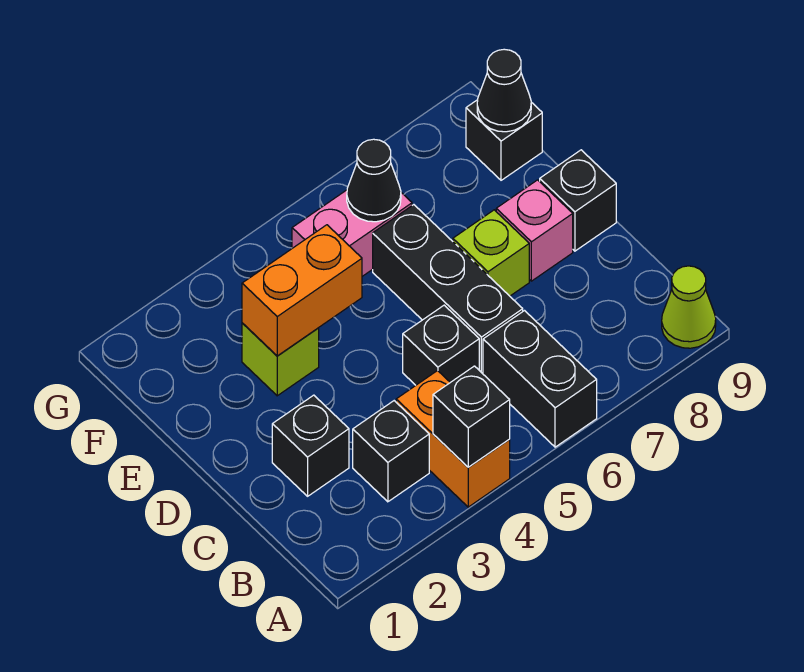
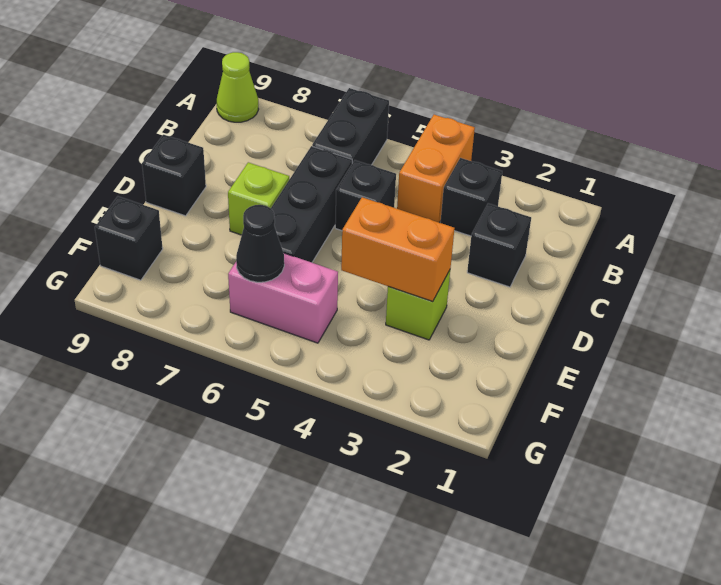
black brick A4 level 2 -> none
pink brick D8 level 1 -> none
black cone F9 level 2 -> none

